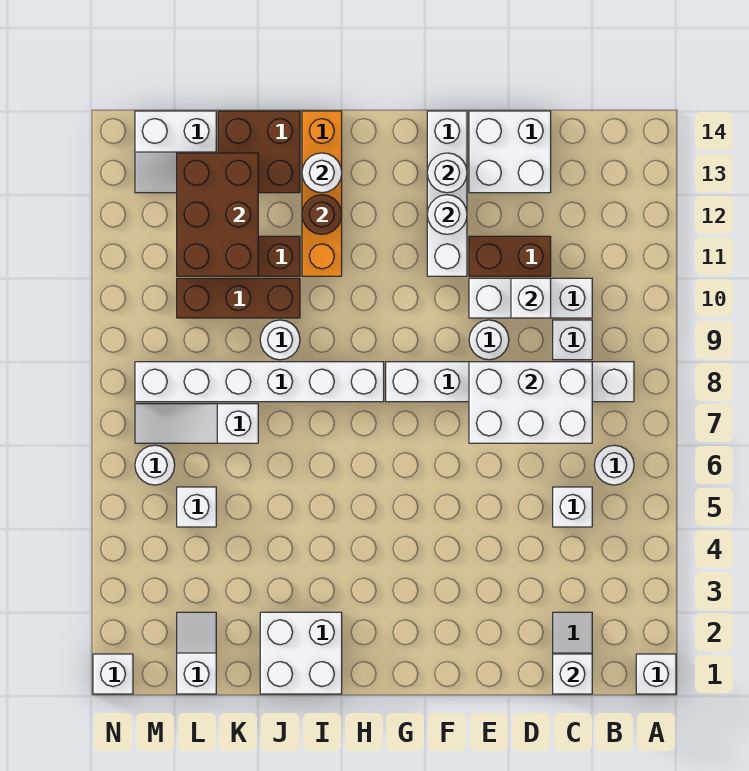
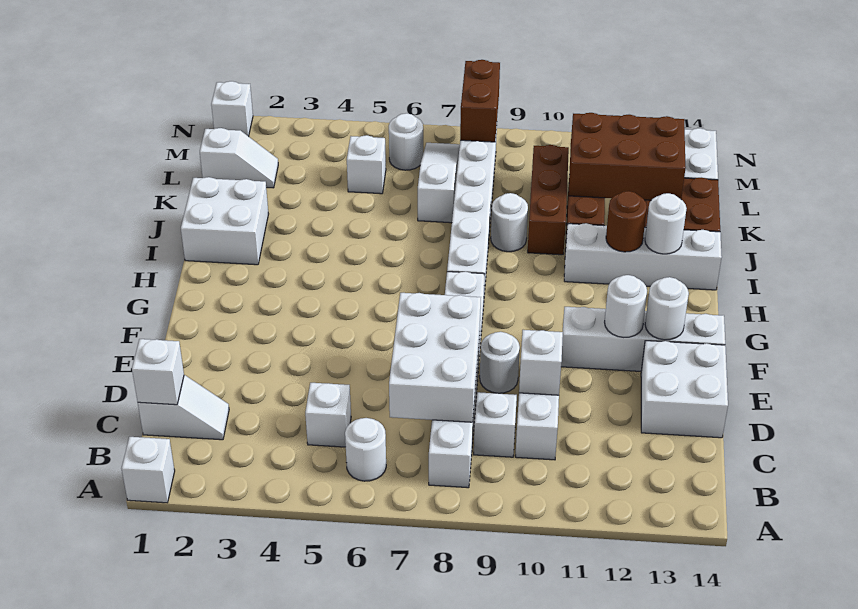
brown brick D11:E11 level 1 -> brown brick M8:N8 level 2
orange brick I11:I14 level 1 -> white brick I11:I14 level 1

